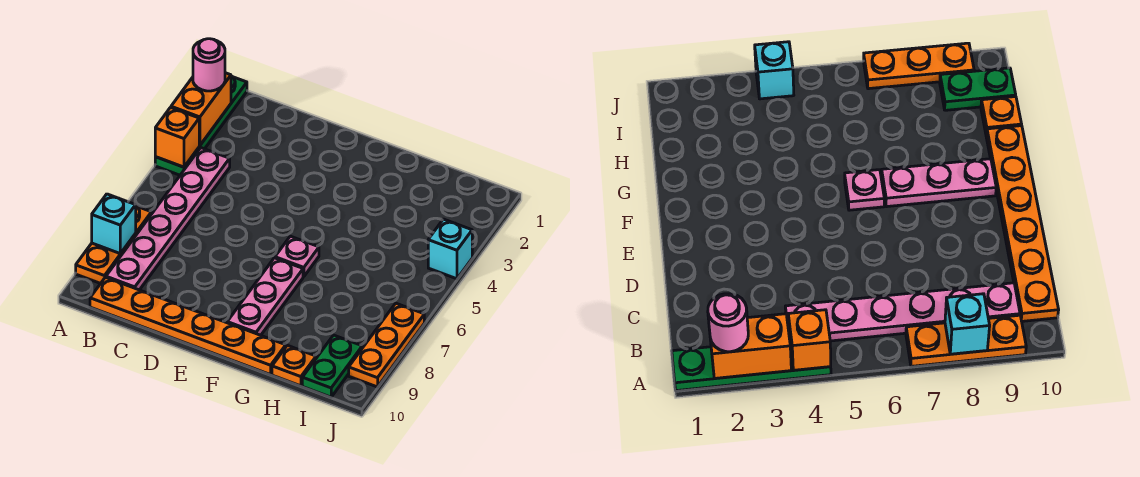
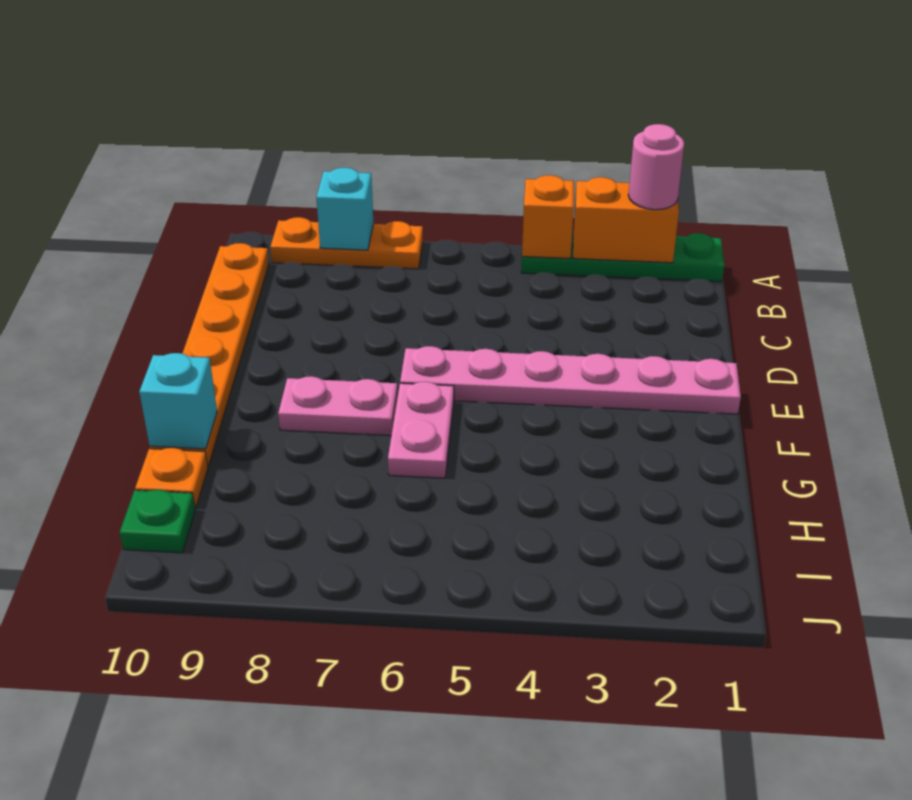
pink plate B4:B9 level 1 -> pink plate E1:E6 level 1
pink plate F6 level 1 -> pink plate F6:G6 level 1
pink plate F7:F9 level 1 -> pink plate F7:F8 level 1
green plate I9:I10 level 1 -> green plate I10 level 1
cyan brick J4 level 1 -> cyan brick G10 level 2
orange plate J7:J9 level 1 -> none

